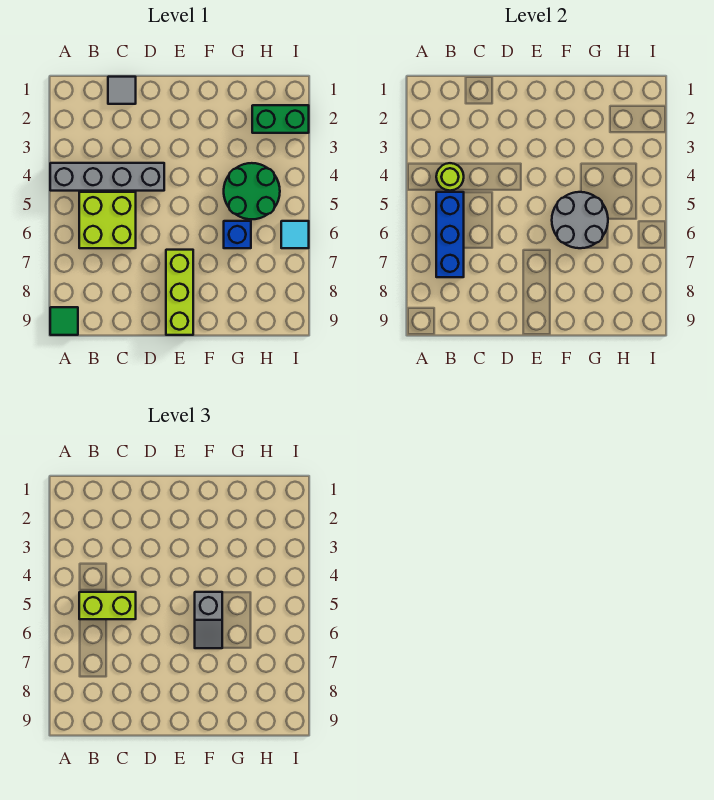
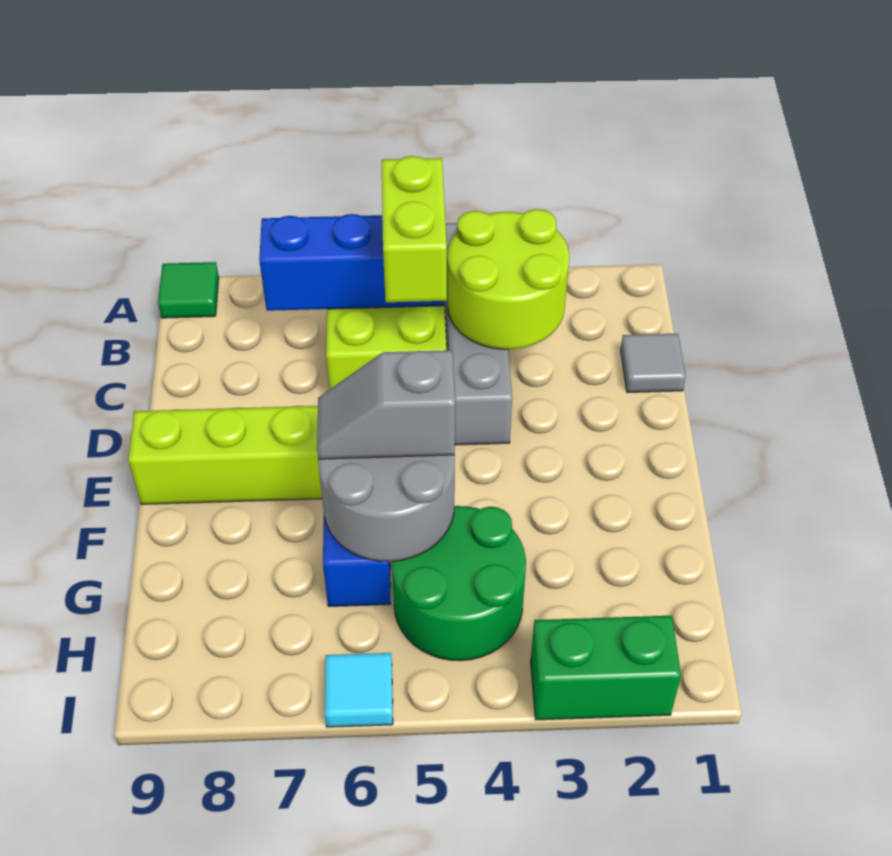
lime round brick B4 level 2 -> lime round brick B3:C4 level 2
green brick H2:I2 level 1 -> green brick I2:I3 level 1

